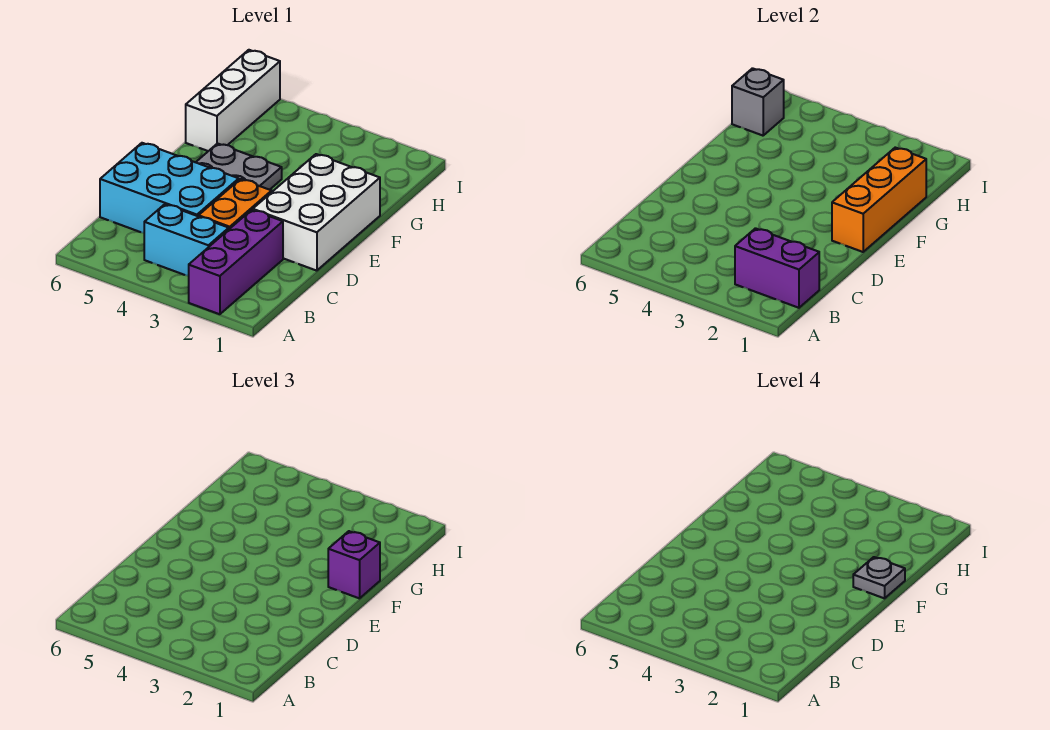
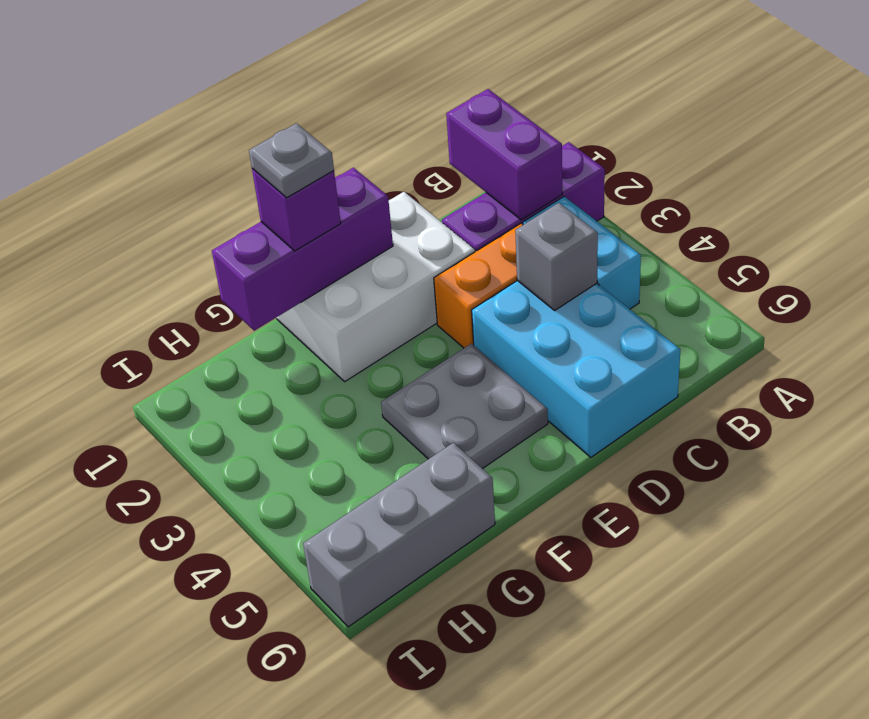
orange brick E1:G1 level 2 -> purple brick E1:G1 level 2
white brick G6:I6 level 1 -> grey brick G6:I6 level 1
grey brick H6 level 2 -> grey brick C4 level 2

